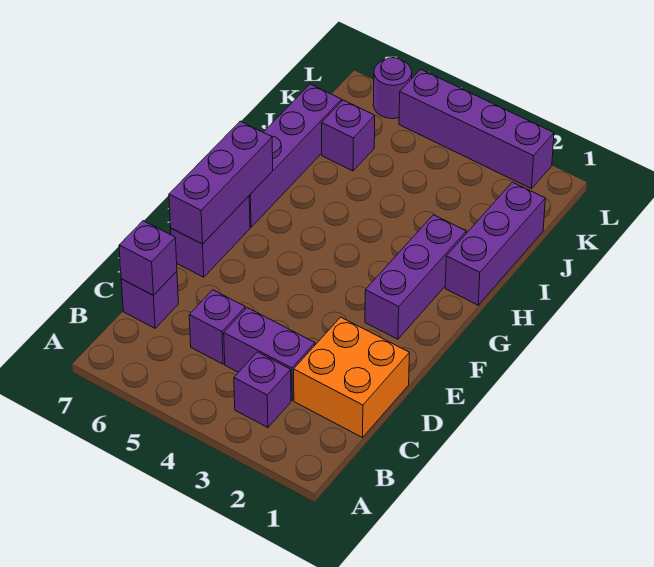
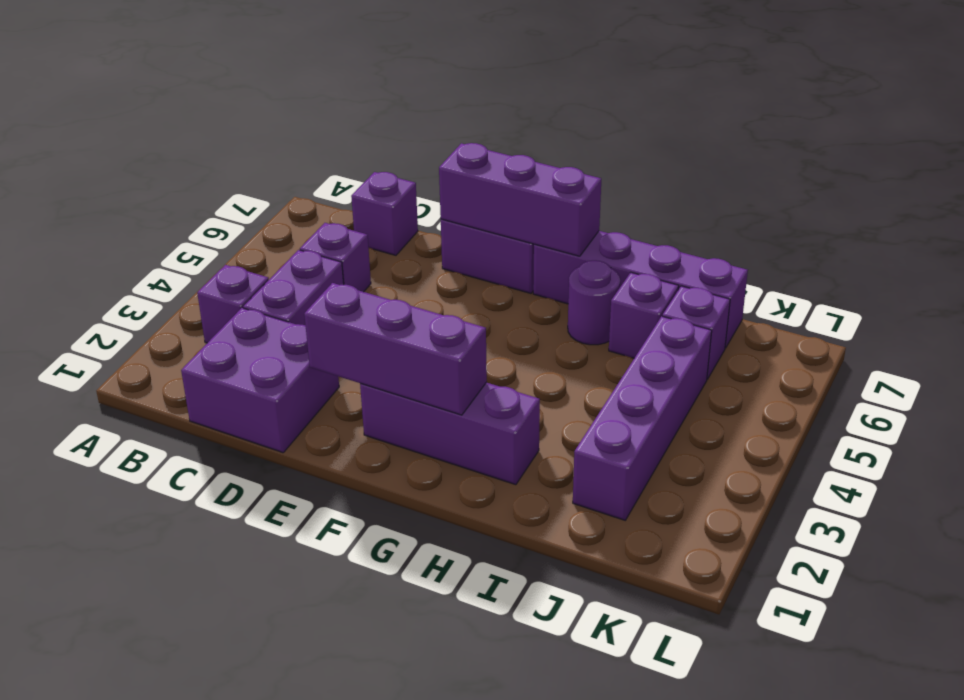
orange brick C1:D2 level 1 -> purple brick C1:D2 level 1
purple brick C7 level 2 -> purple brick I6 level 1
purple brick H1:J1 level 1 -> purple brick E2:G2 level 2
purple brick L2:L5 level 1 -> purple brick J2:J5 level 1
purple round brick L6 level 1 -> purple round brick H6 level 1

